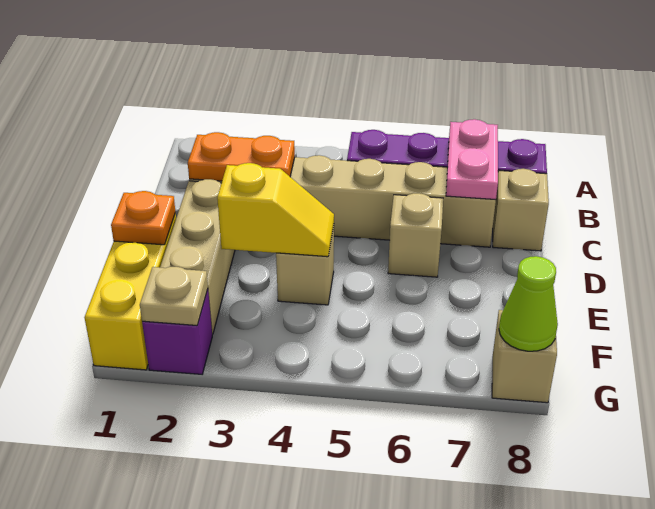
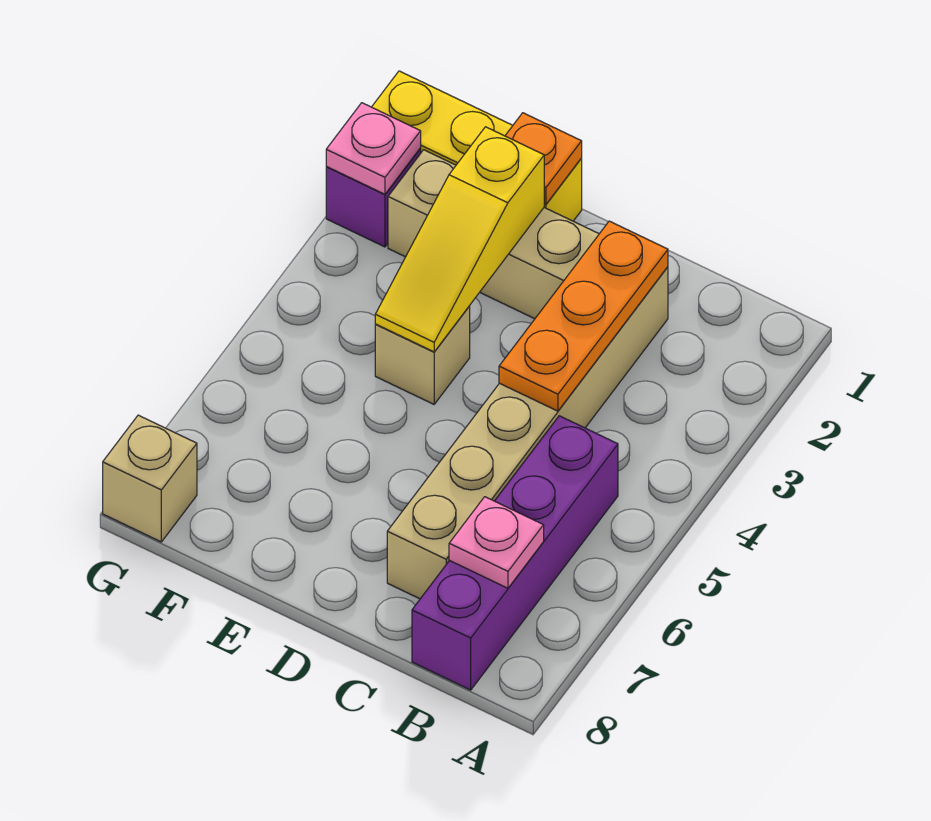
pink plate B7:C7 level 2 -> pink plate B7 level 2
orange plate C2:C3 level 2 -> orange plate C2:C4 level 2
tan brick C8 level 1 -> none
tan brick D6 level 1 -> none
yellow slope E3:E4 level 2 top 3 -> yellow slope E2:E4 level 2 top 2
tan plate G2 level 2 -> pink plate G2 level 2
lime cone G8 level 2 -> none

